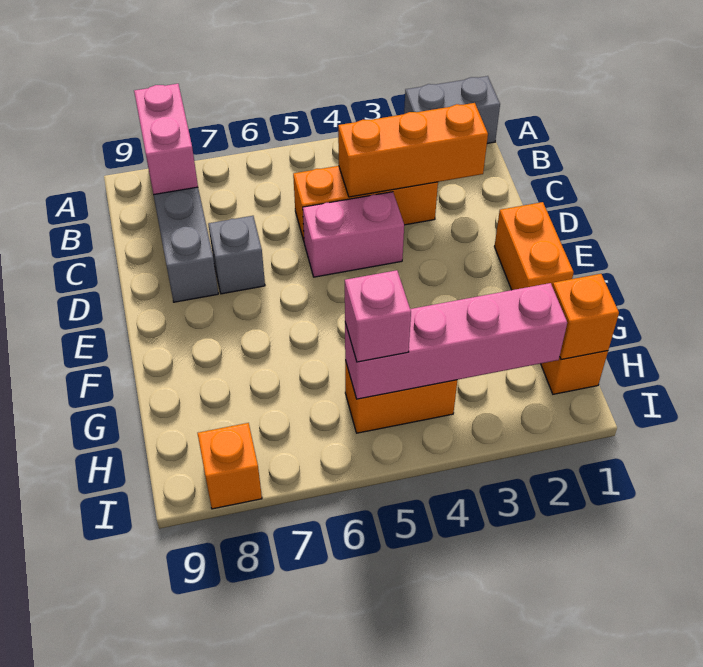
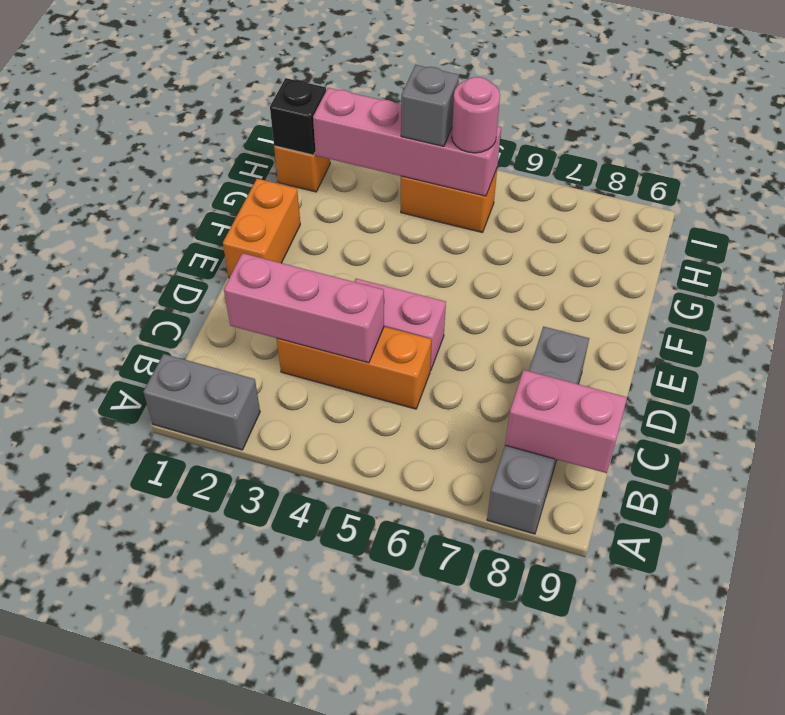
pink brick A8:B8 level 2 -> pink brick B8:B9 level 2
orange brick C2:C4 level 2 -> pink brick C2:C4 level 2
grey brick D7 level 1 -> grey brick H4 level 3
orange brick H1 level 2 -> black brick H1 level 2
pink brick H5 level 3 -> pink round brick H5 level 3
orange brick I8 level 1 -> none

